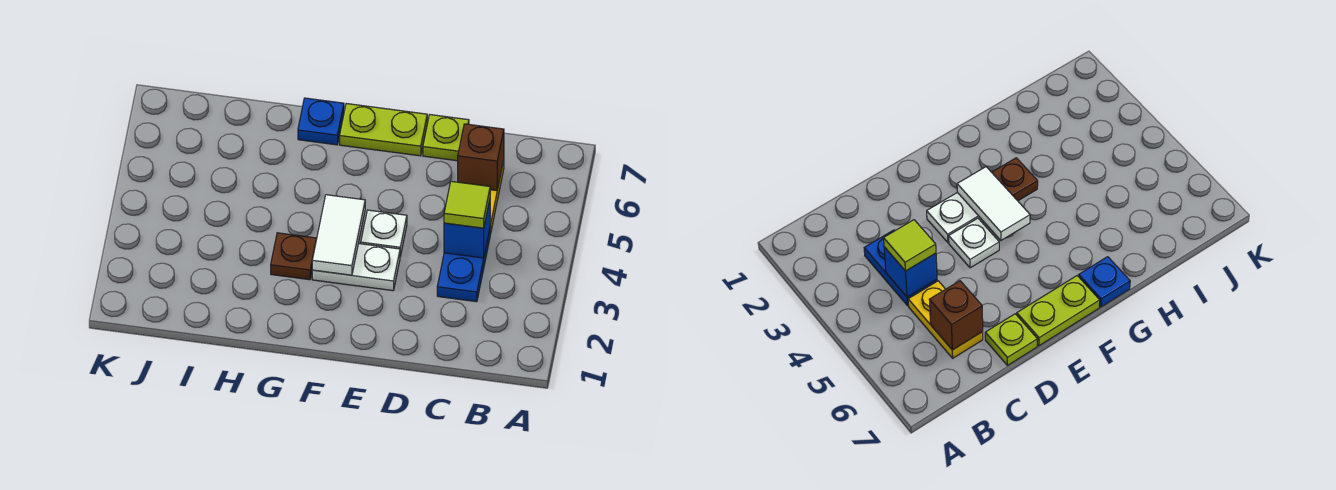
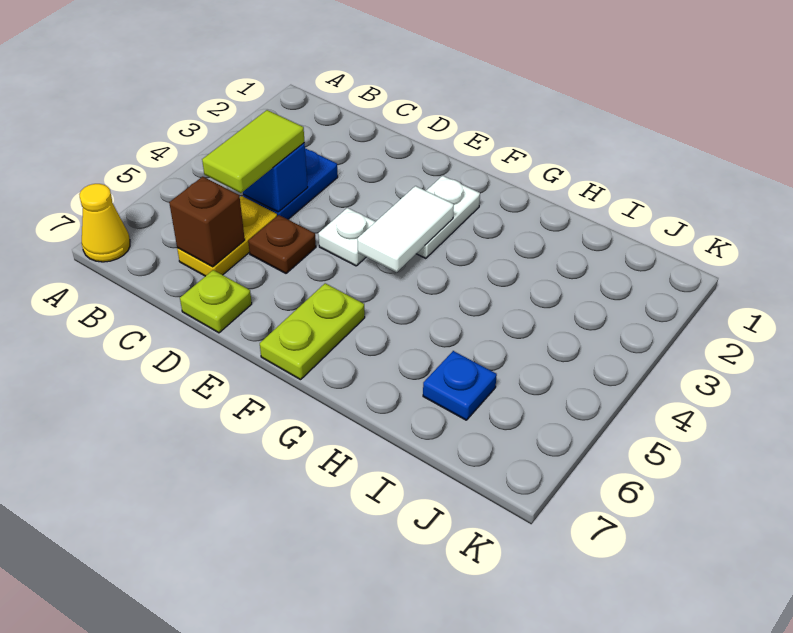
none -> yellow cone A7 level 1
lime tile C4 level 3 -> lime tile C4:C5 level 3
white plate E3:F3 level 1 -> white plate F2:F3 level 1
lime plate E7:F7 level 1 -> lime plate F6:F7 level 1
brown plate G3 level 1 -> brown plate D5 level 1
blue plate G7 level 1 -> blue plate I6 level 1

